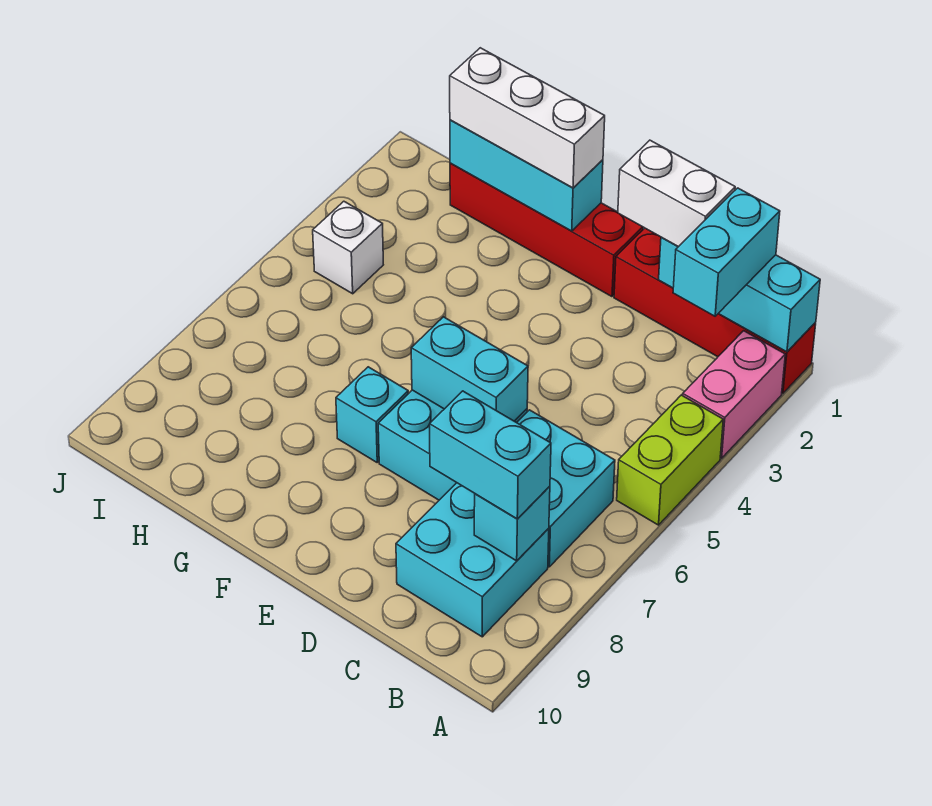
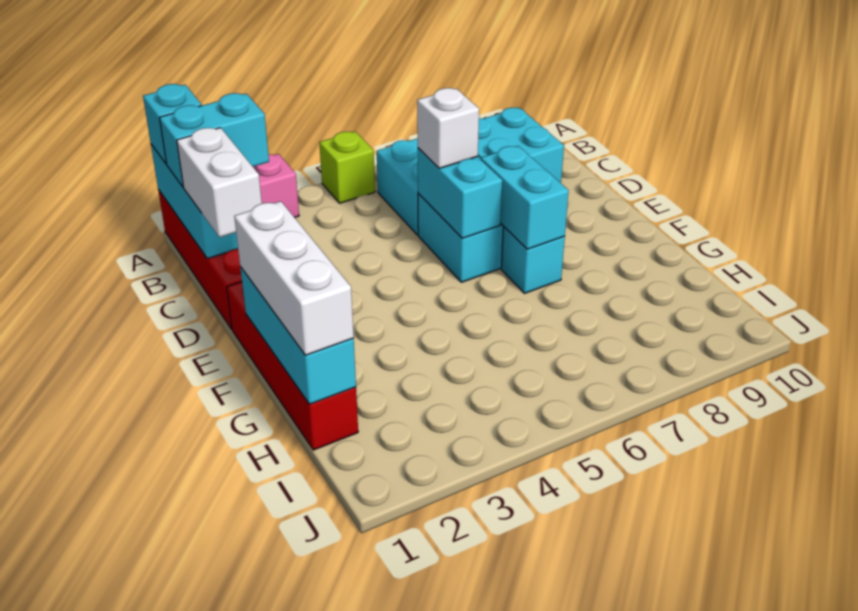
lime brick A4:A5 level 1 -> lime brick A5 level 1
cyan brick B8 level 2 -> cyan brick A1 level 3
cyan brick B8:C8 level 3 -> cyan brick E7:F7 level 2
white brick I4 level 1 -> white brick D6 level 3

